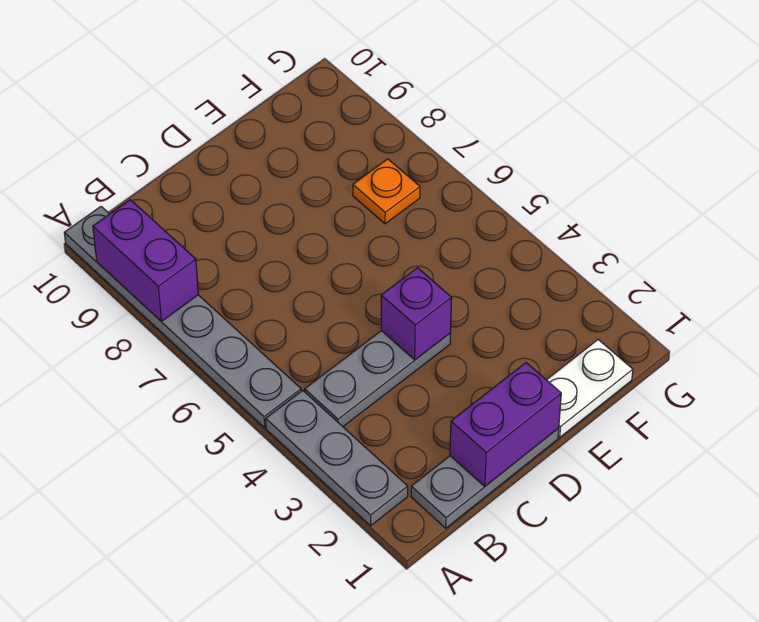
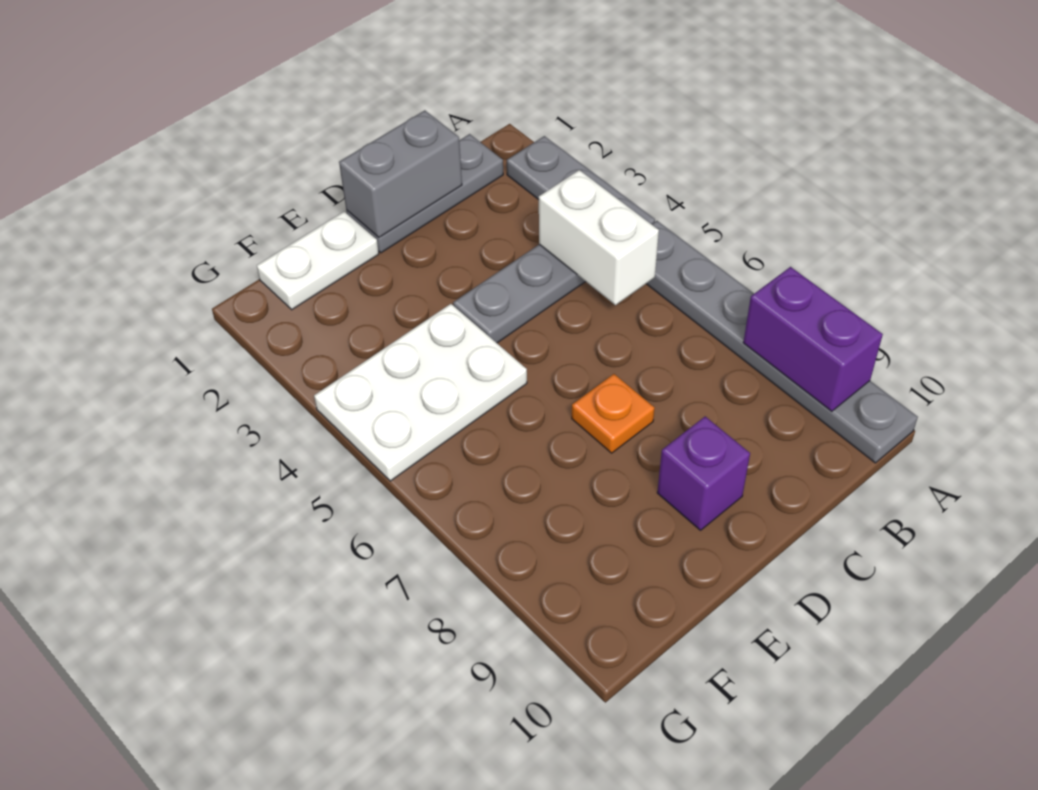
none -> white brick B4:B5 level 2
purple brick C1:D1 level 2 -> grey brick C1:D1 level 2
purple brick D4 level 2 -> purple brick D9 level 1
none -> white plate E4:G5 level 1
orange plate F7 level 1 -> orange plate D7 level 1

